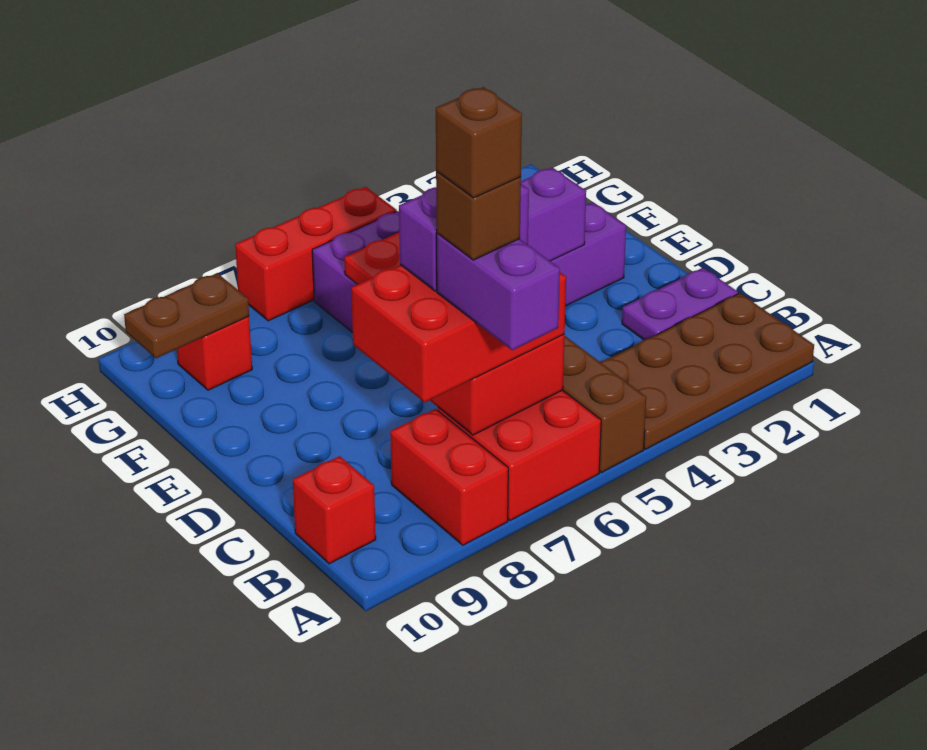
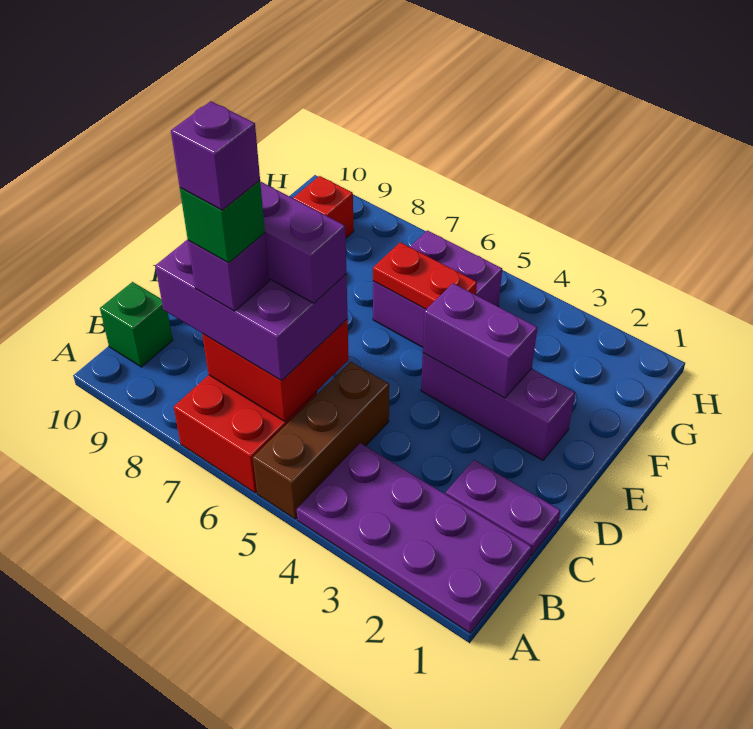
brown plate A1:B4 level 1 -> purple plate A1:B4 level 1
purple brick A7:B7 level 4 -> purple brick B7 level 4
red brick A8:B8 level 1 -> none
red brick B6:C8 level 3 -> purple brick B6:C8 level 3
brown brick B7 level 5 -> green brick B7 level 5
brown brick B7 level 6 -> purple brick B7 level 6
red brick B10 level 1 -> green brick B10 level 1
brown plate G9:G10 level 2 -> none
red brick H5:H7 level 1 -> none

